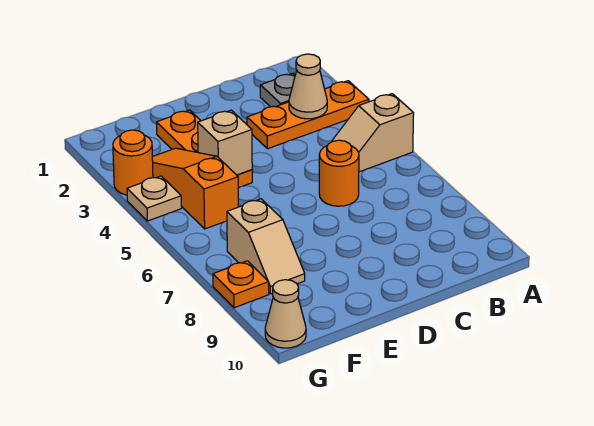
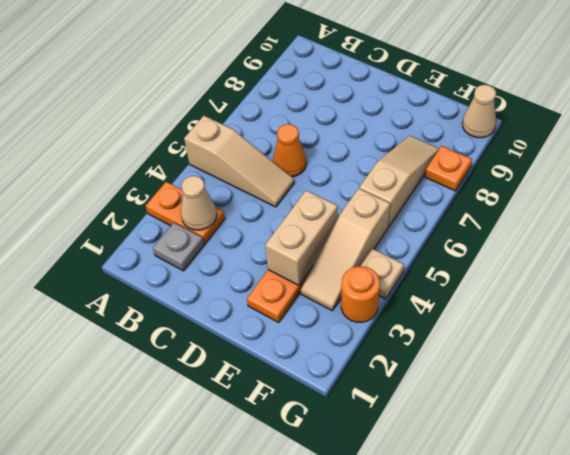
orange plate A3:C3 level 1 -> orange plate A3:B3 level 1
tan slope A5:B5 level 1 top A -> tan slope A5:C5 level 1 top A
orange round brick C6 level 1 -> orange cone C6 level 1
tan brick E4 level 2 -> tan brick E3:E4 level 2
orange slope F3:F5 level 1 top 5 -> tan slope F3:F5 level 1 top 5
tan slope F7:F8 level 1 top 7 -> tan slope F6:F8 level 1 top 6

